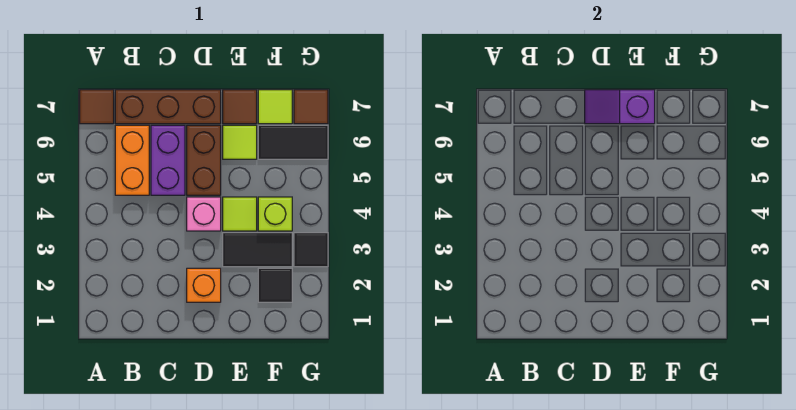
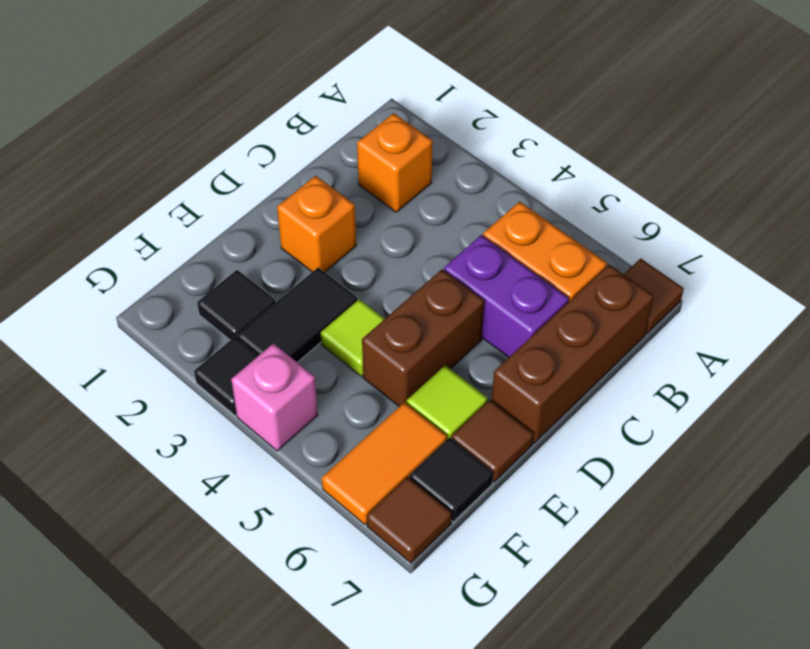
none -> orange brick B2 level 1
pink brick D4 level 1 -> pink brick G4 level 1
brown brick D5:D6 level 1 -> brown brick D5:E5 level 1
purple slope D7:E7 level 2 top E -> none
lime brick F4 level 1 -> none
black tile F6:G6 level 1 -> orange tile F6:G6 level 1
lime tile F7 level 1 -> black tile F7 level 1

